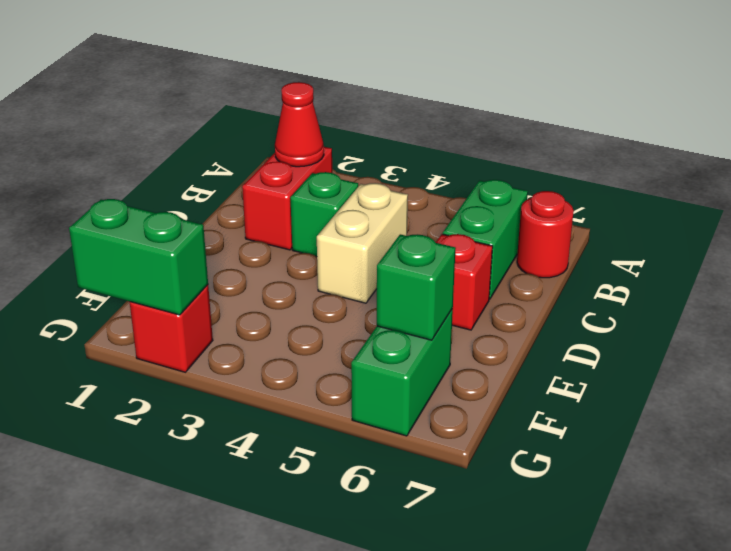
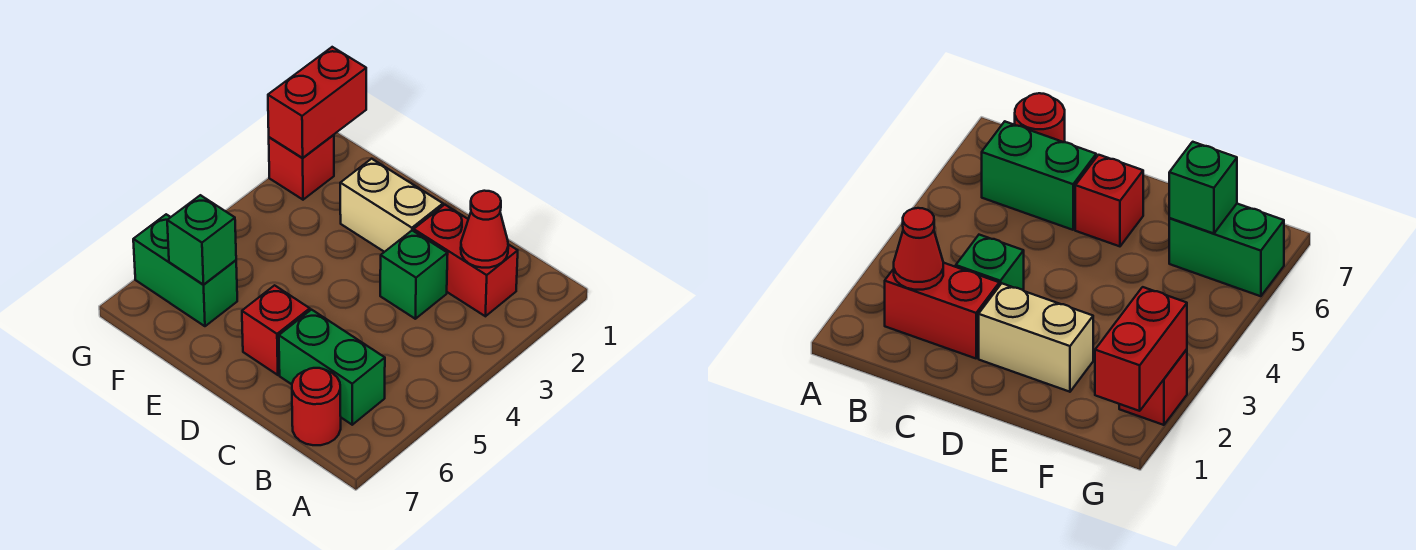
tan brick C4:D4 level 1 -> tan brick D2:E2 level 1
green brick G1:G2 level 2 -> red brick G1:G2 level 2

